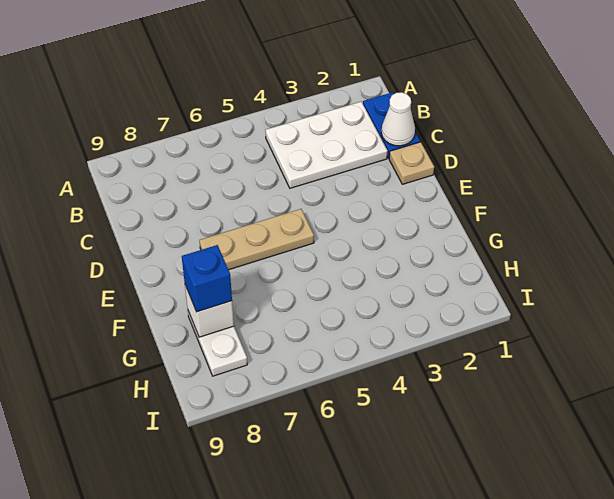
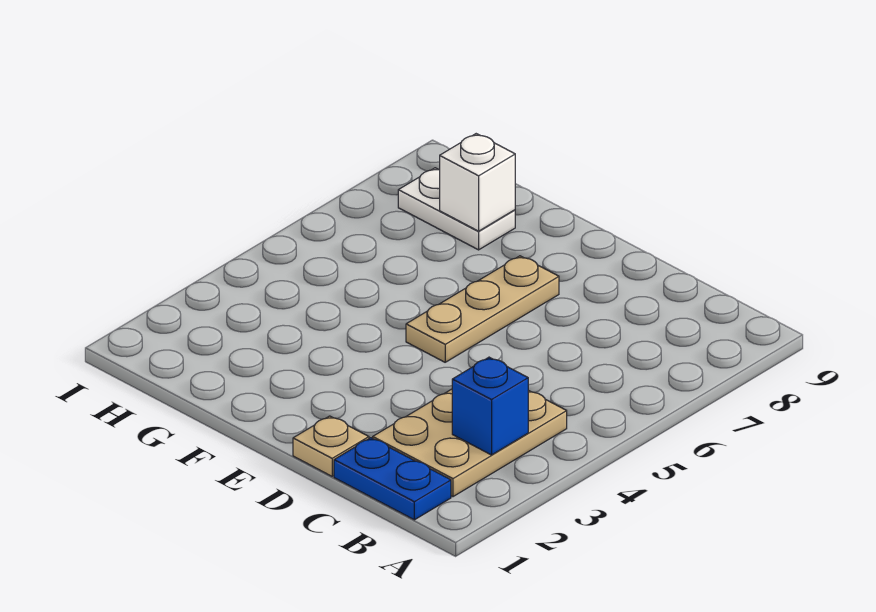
white plate B2:C4 level 1 -> tan plate B2:C4 level 1
white cone C1 level 2 -> none
blue brick G8 level 3 -> blue brick B3 level 2

